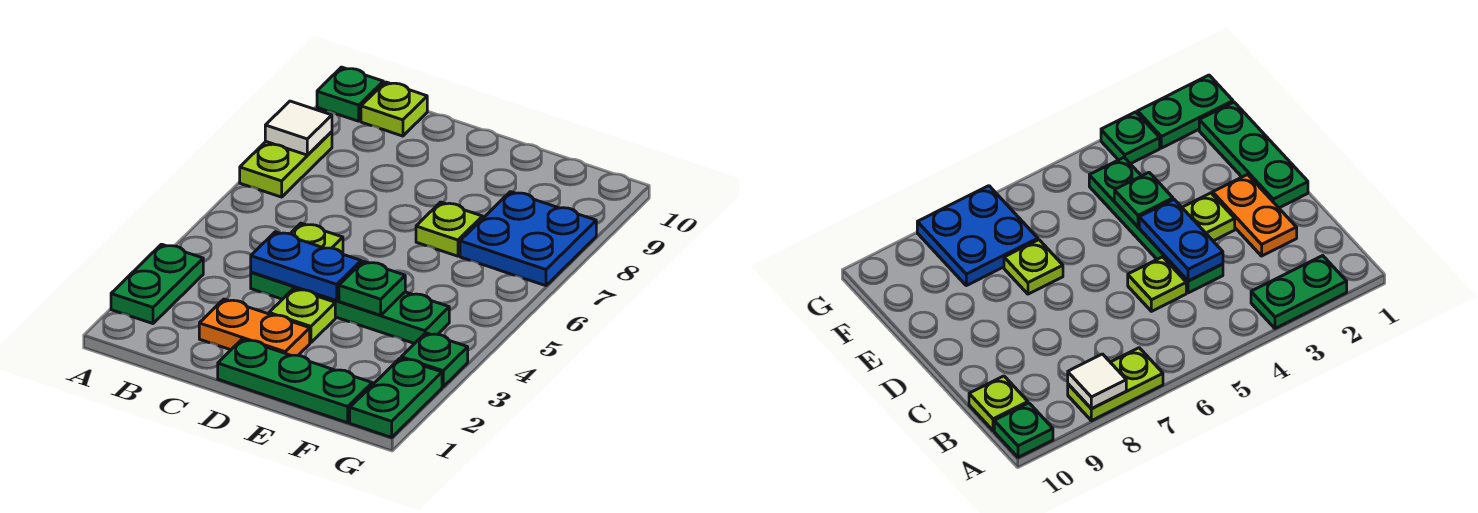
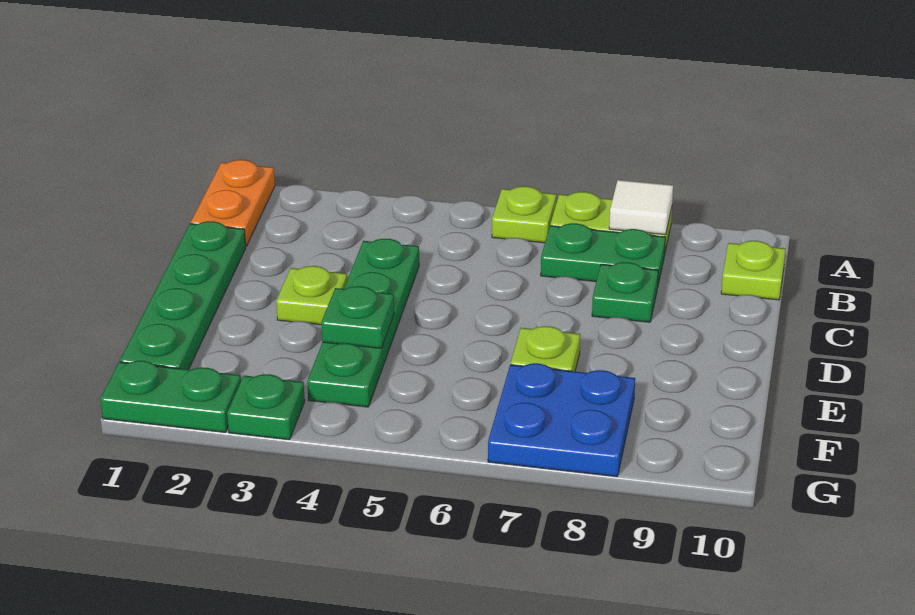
green plate A2:A3 level 1 -> green plate B7:B8 level 1
green plate A10 level 1 -> green plate C8 level 1
orange plate C2:D2 level 1 -> orange plate A1:B1 level 1
blue plate C4:D4 level 2 -> none
lime plate C5 level 1 -> lime plate A6 level 1
green plate D1:F1 level 1 -> green plate C1:F1 level 1

